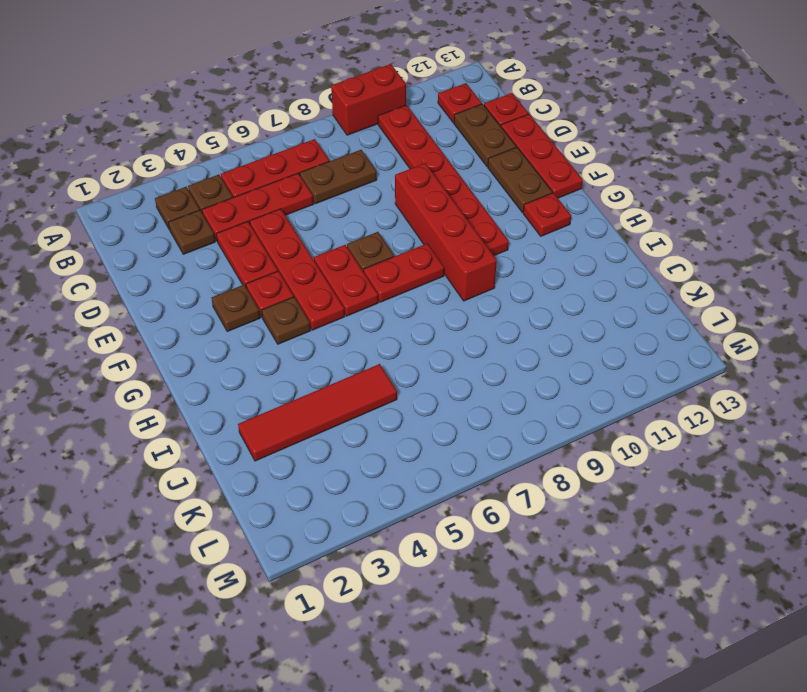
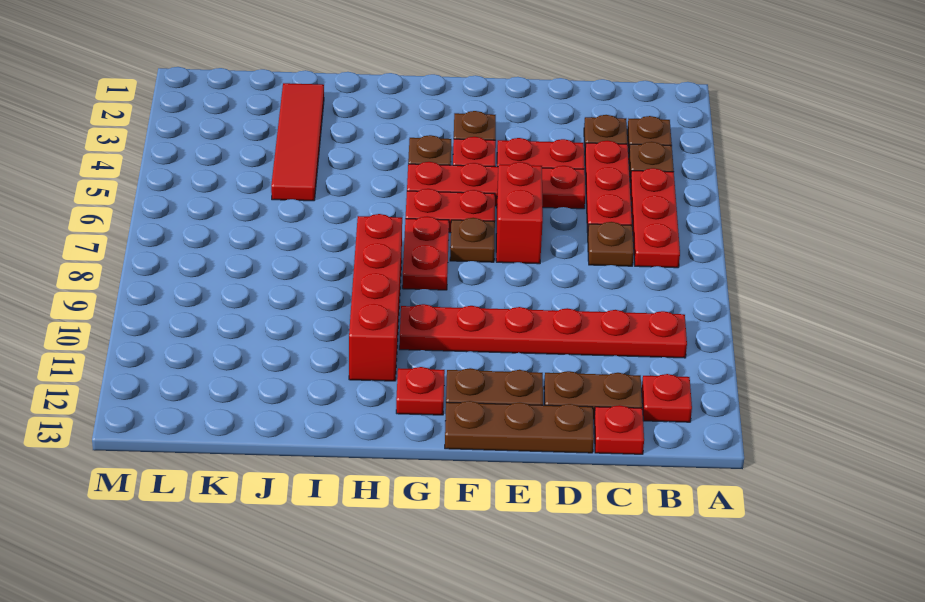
red brick A9:A10 level 1 -> red brick E6:E7 level 1
brown plate C7:C8 level 1 -> brown plate C7 level 1
red plate D13:F13 level 1 -> brown plate D13:F13 level 1
red brick E9:H9 level 1 -> red brick H8:H11 level 1

